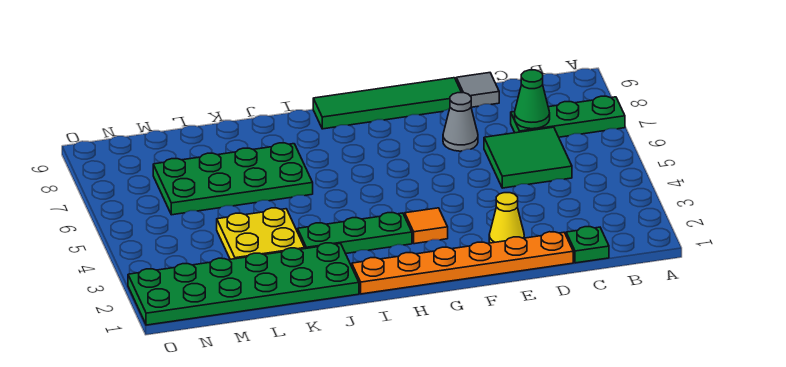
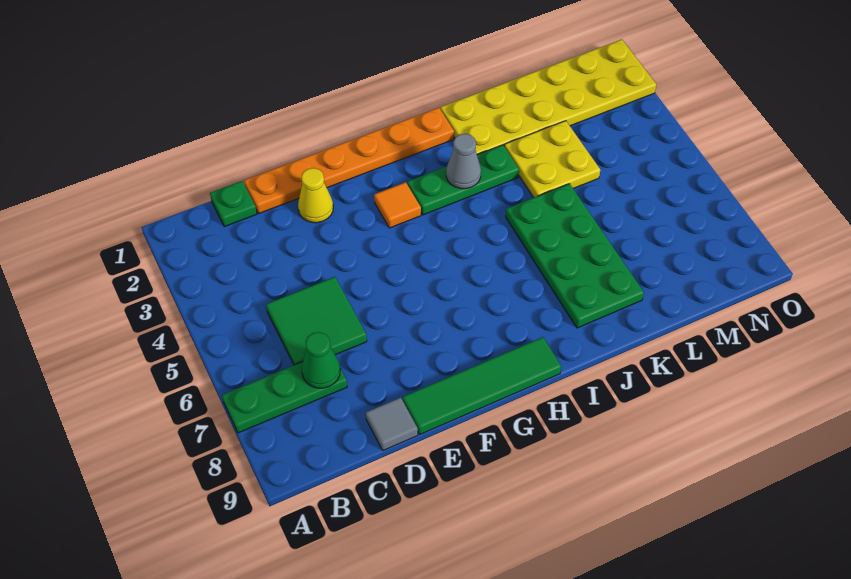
grey cone E7 level 1 -> grey cone I3 level 2
green plate J1:O2 level 1 -> yellow plate J1:O2 level 1
green plate J6:M7 level 1 -> green plate J5:K8 level 1

